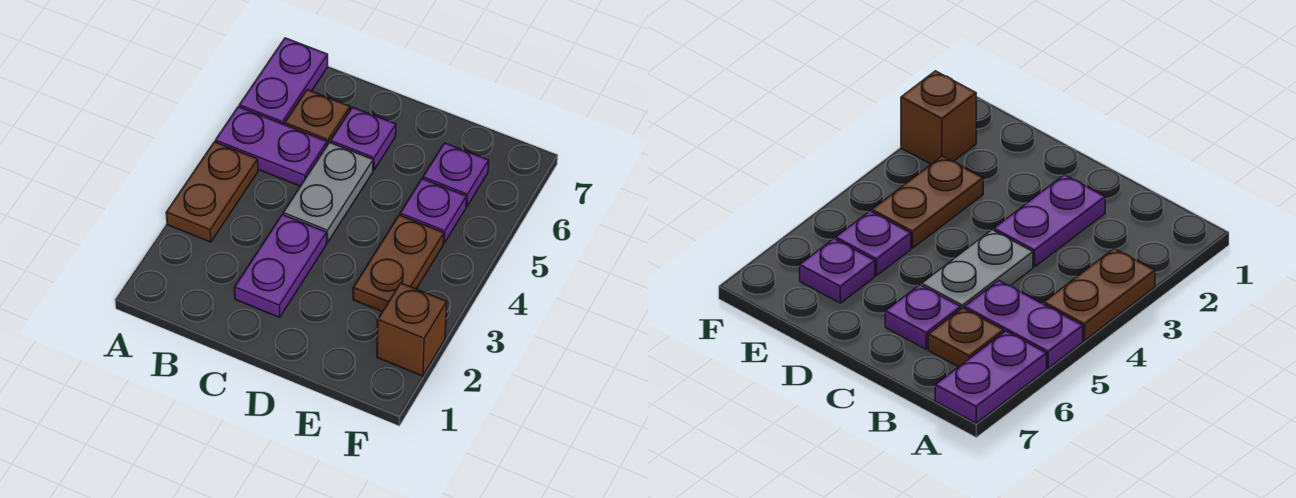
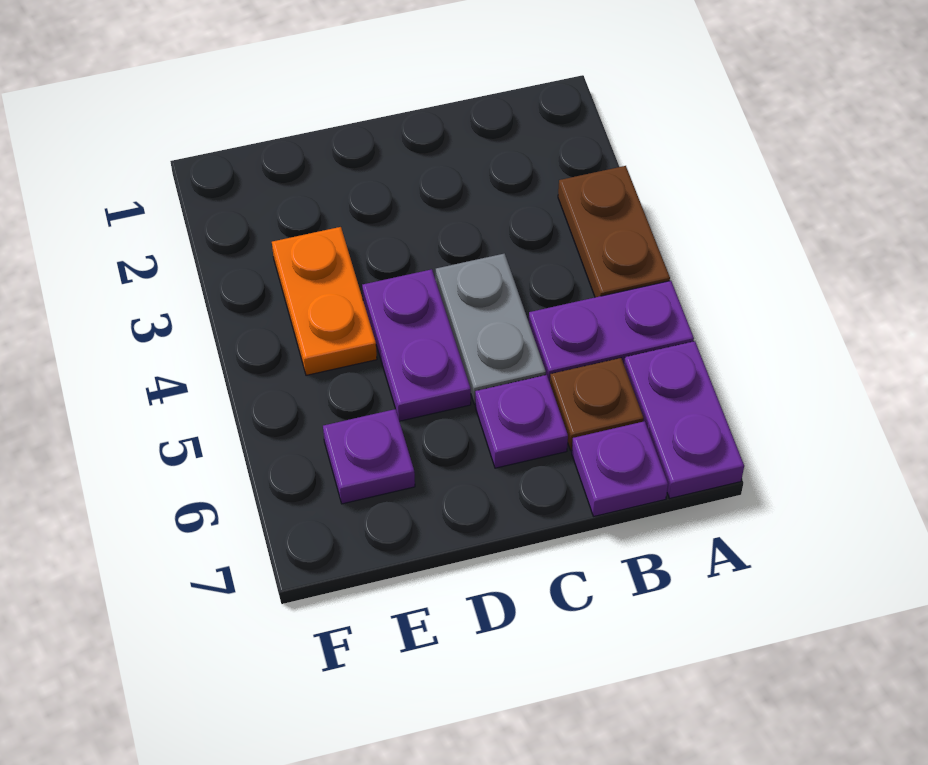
purple plate C2:C3 level 1 -> purple plate D4:D5 level 1
brown plate E3:E4 level 1 -> orange plate E3:E4 level 1
purple plate E5 level 1 -> purple plate B7 level 1
brown brick F2 level 1 -> none

